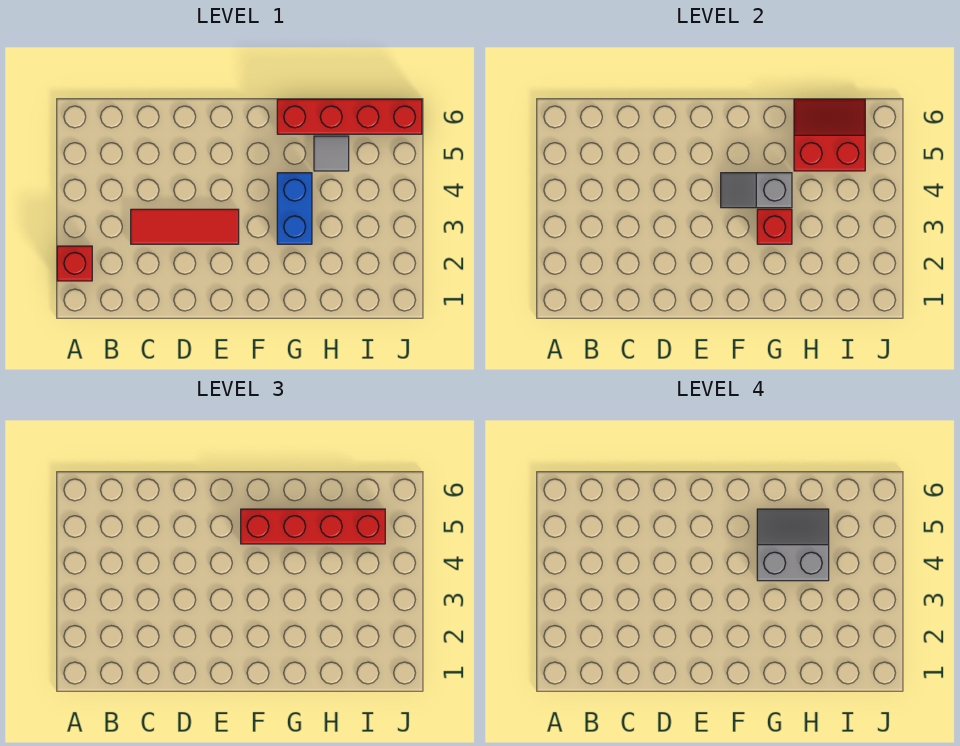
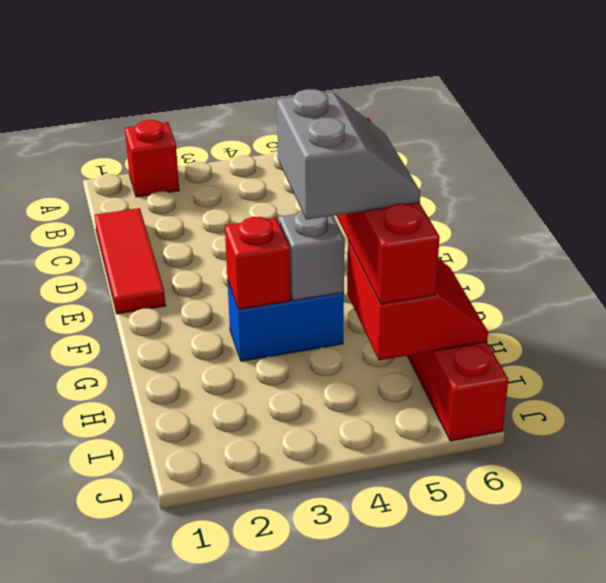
red tile C3:E3 level 1 -> red tile C1:E1 level 1
grey tile H5 level 1 -> none

